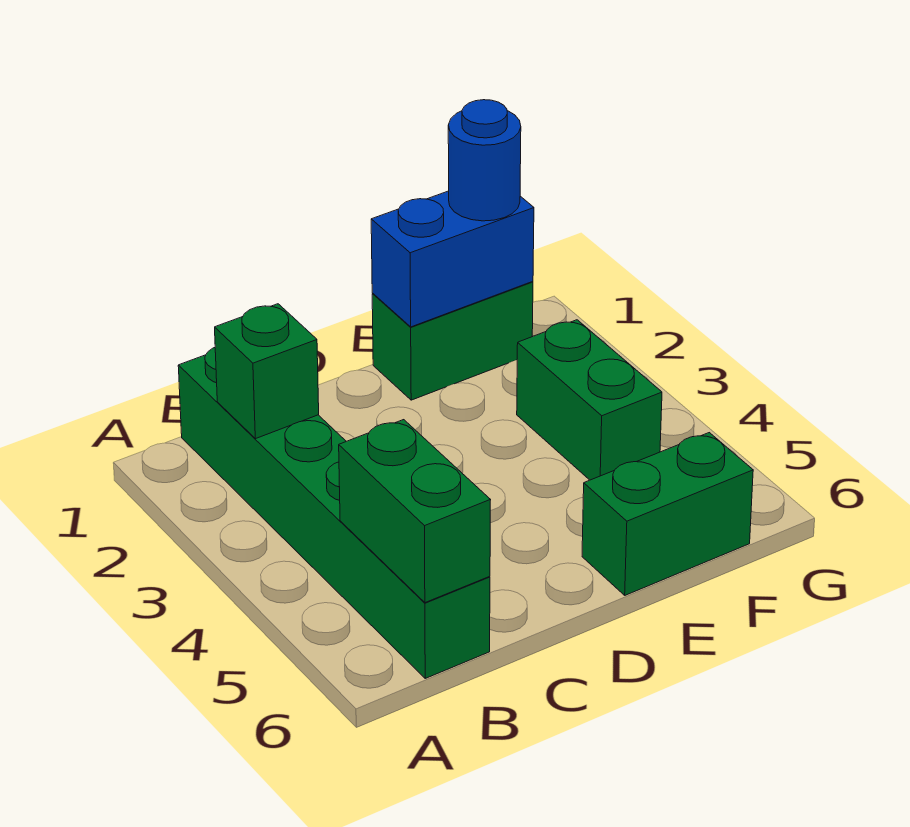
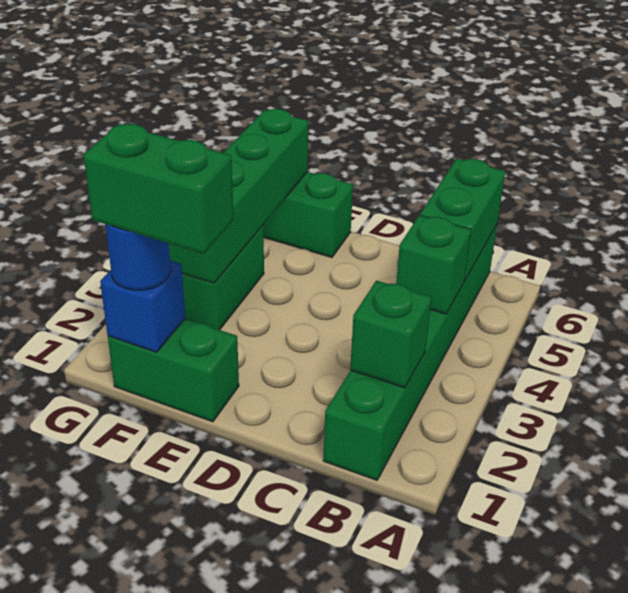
none -> green brick B4 level 2
blue brick E1:F1 level 2 -> blue brick F1 level 2
none -> green brick E1:F1 level 4
none -> green brick F3:F6 level 2

